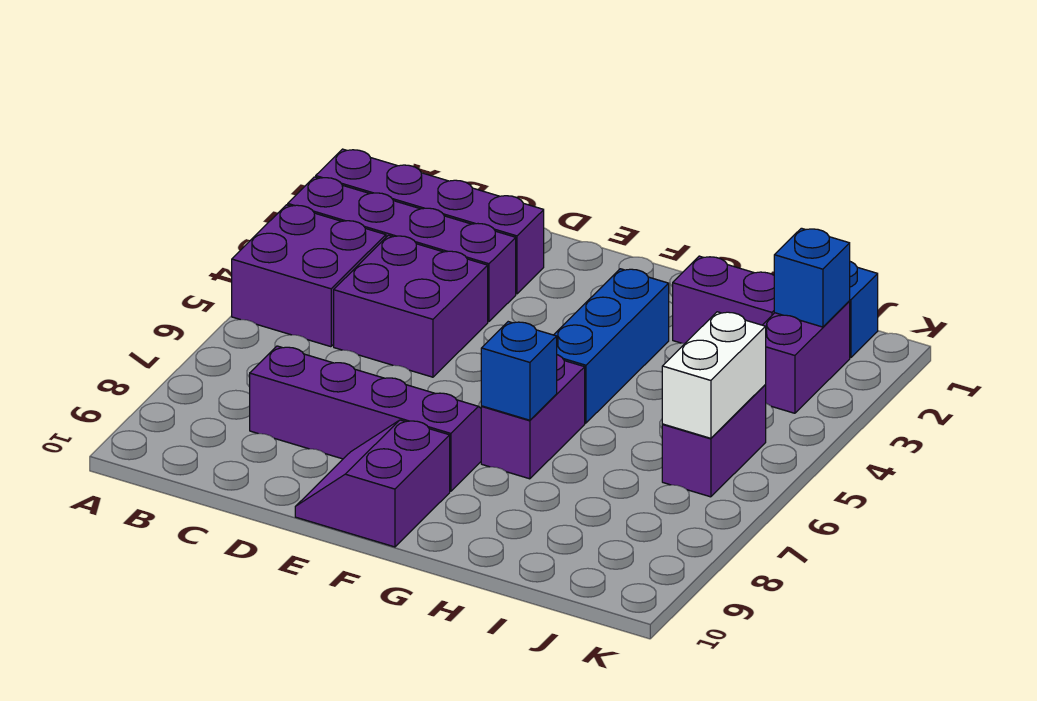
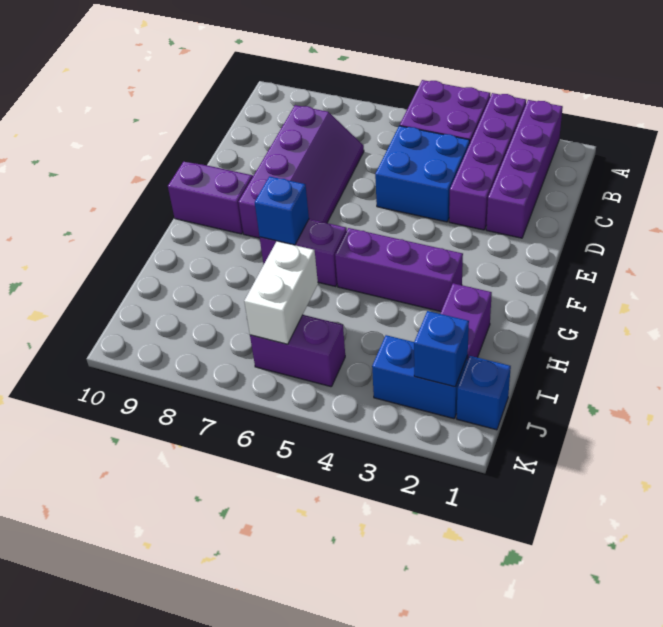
purple brick C4:D5 level 1 -> blue brick C4:D5 level 1
blue brick G3:G5 level 1 -> purple brick G3:G5 level 1
purple brick J2:J3 level 1 -> blue brick J2:J3 level 1
white brick J5:J6 level 2 -> white brick I6:J6 level 2

